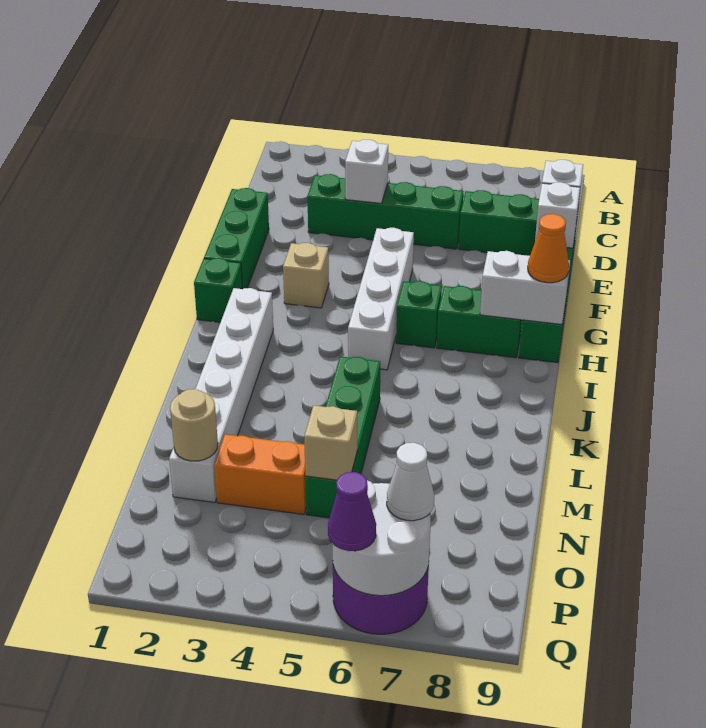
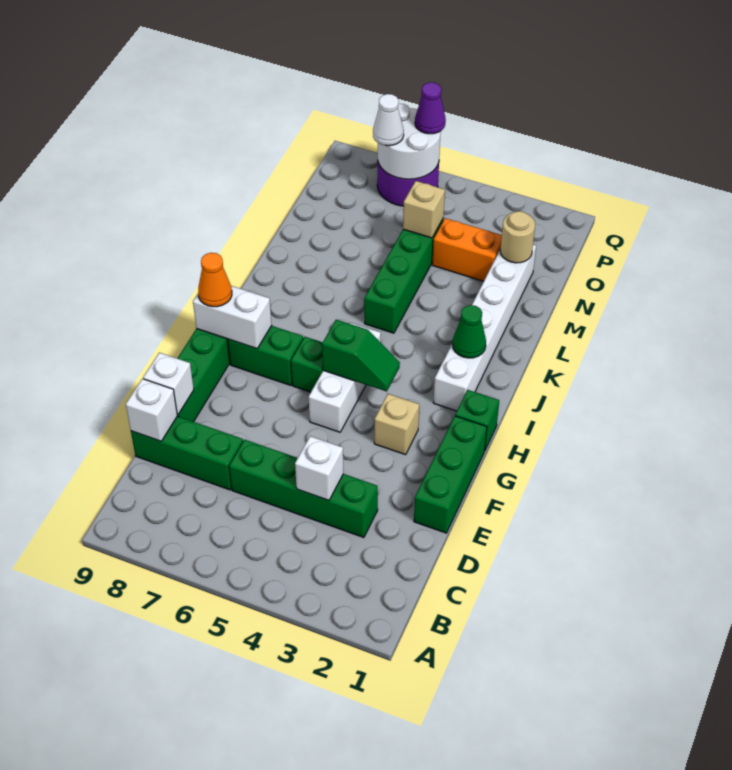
white brick F5:I5 level 1 -> white brick G5:I5 level 1
none -> green slope H4:H5 level 2 top 5
none -> green cone J2 level 2

